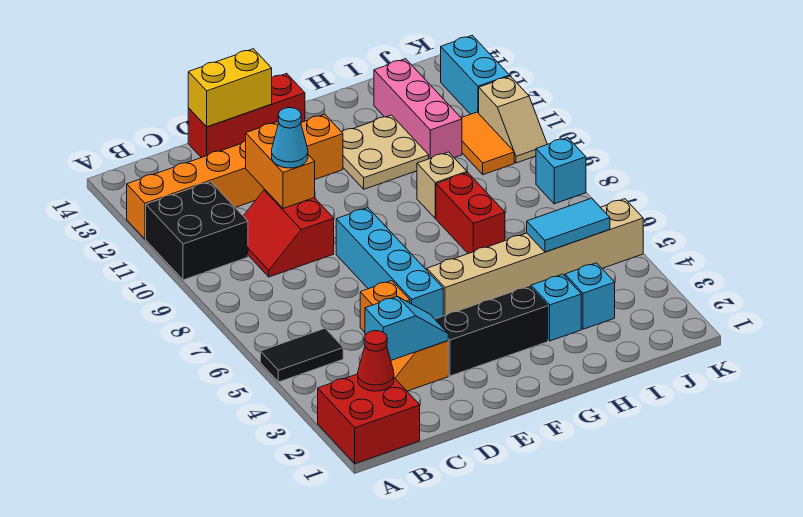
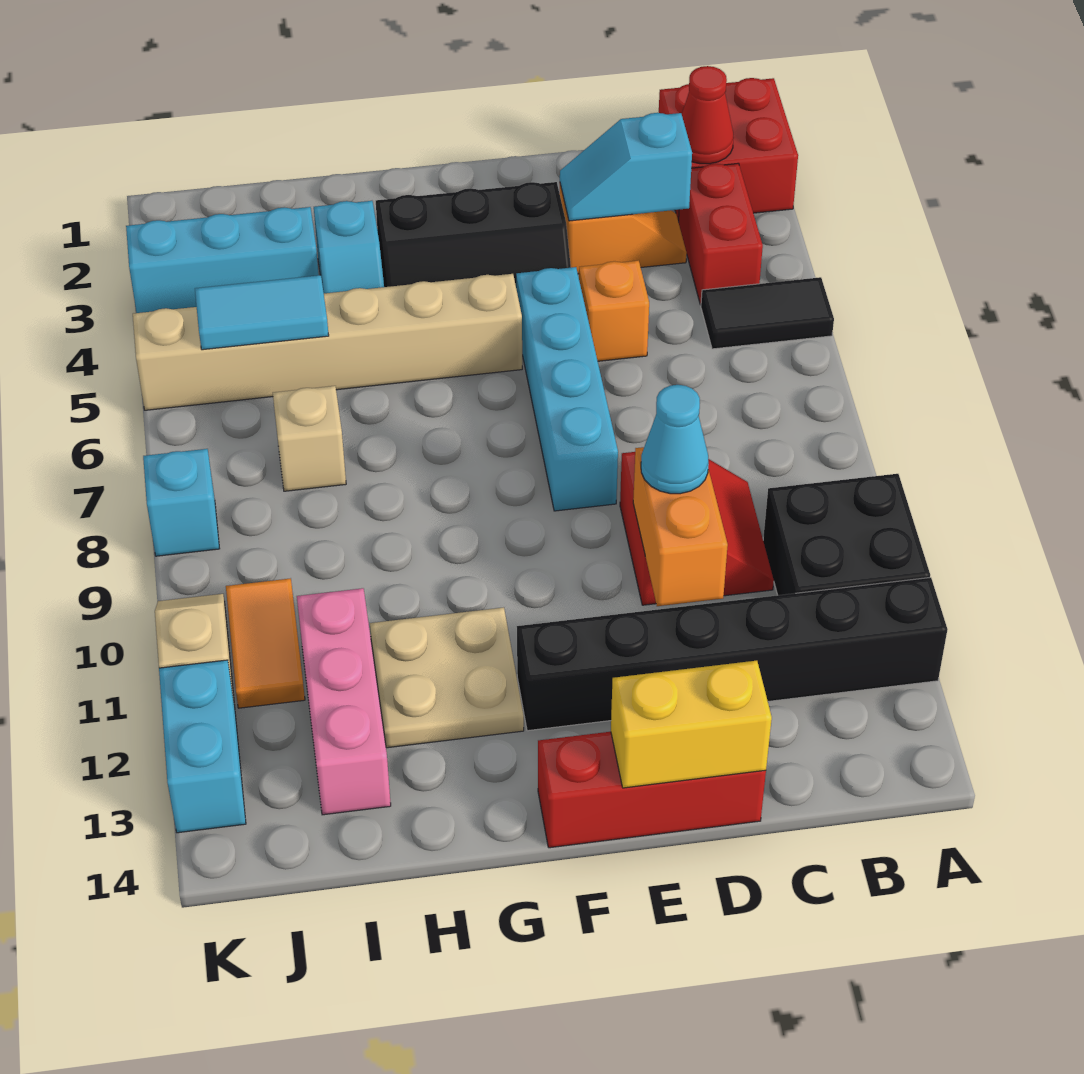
orange brick A12:F12 level 1 -> black brick A12:F12 level 1
red brick H7:H8 level 1 -> red brick B3:B4 level 1
tan brick H9 level 1 -> tan brick I7 level 1
cyan brick I3 level 1 -> cyan brick I3:K3 level 1

